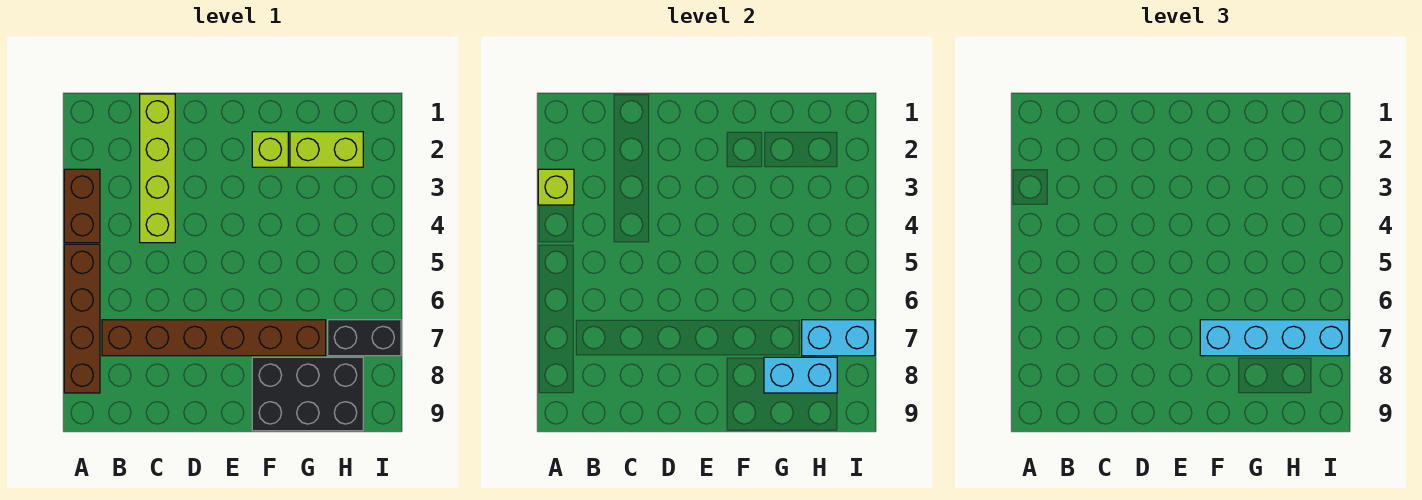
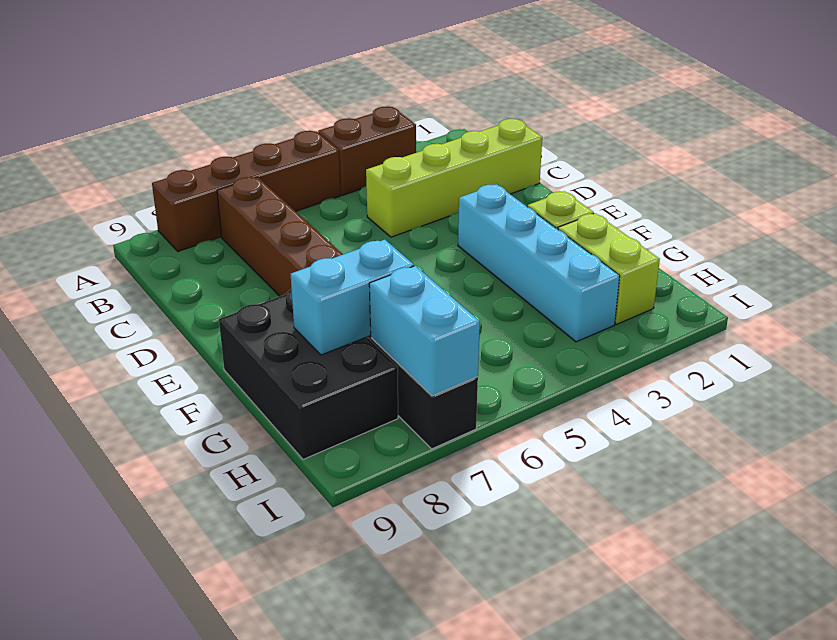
lime brick A3 level 2 -> none
cyan brick F7:I7 level 3 -> cyan brick E3:H3 level 1
cyan brick G8:H8 level 2 -> cyan brick G7:G8 level 2

